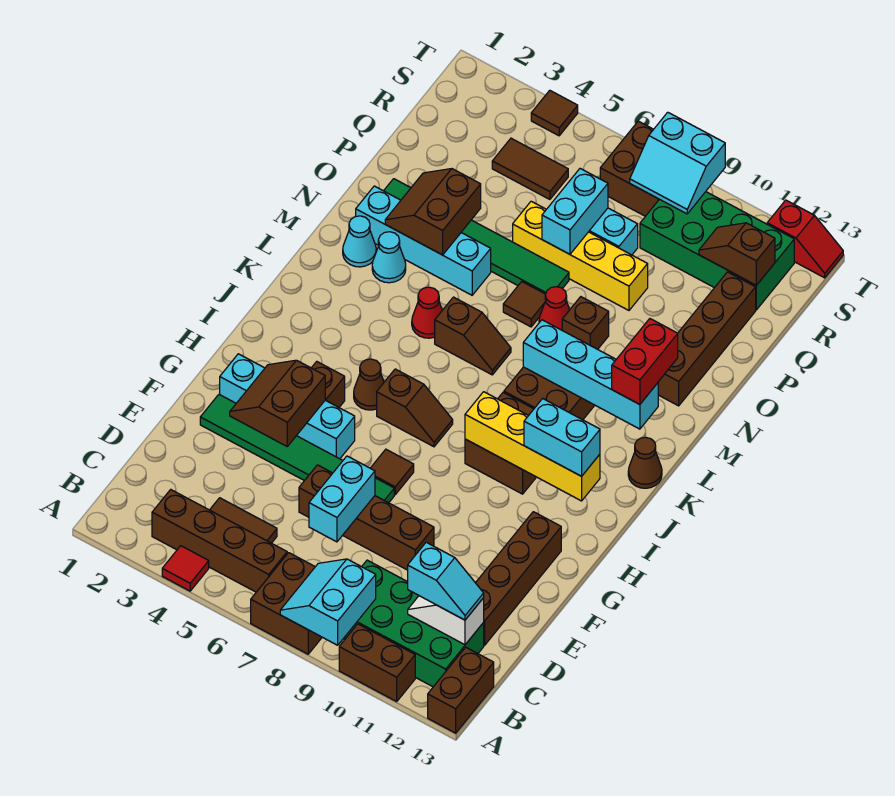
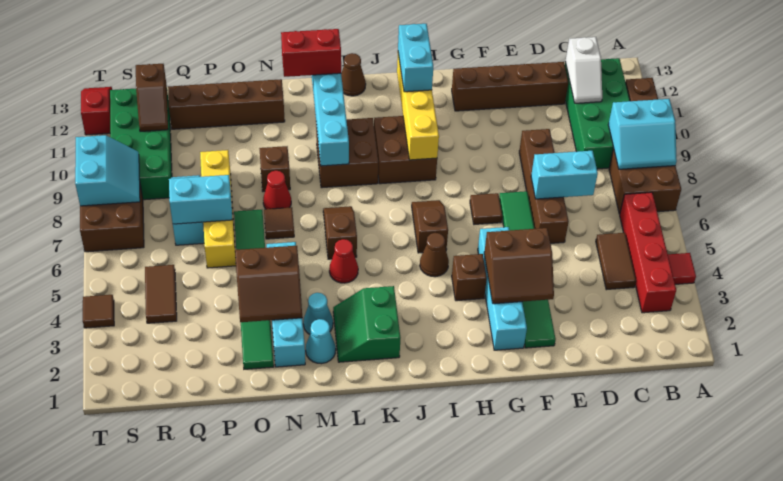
brown brick A13:B13 level 1 -> none
brown brick B3:B6 level 1 -> red brick B3:B6 level 1
cyan slope C11:C12 level 3 top 11 -> none
none -> green slope K2:L3 level 1 top K

